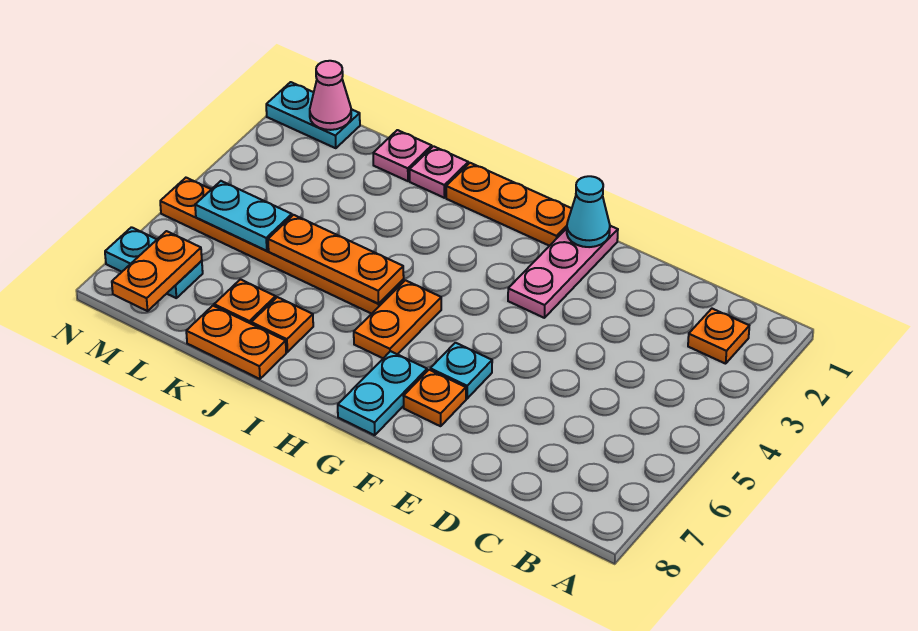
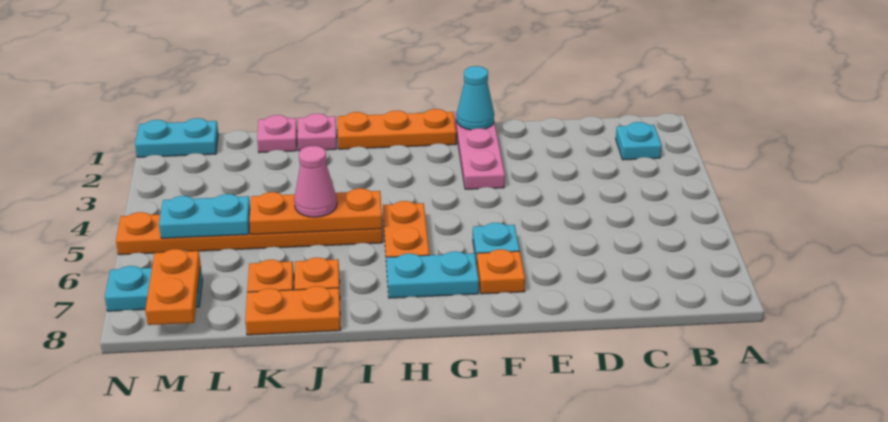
orange plate B2 level 1 -> cyan plate B2 level 1
cyan plate G7:G8 level 1 -> cyan plate G7:H7 level 1
pink cone M1 level 2 -> pink cone J5 level 3

